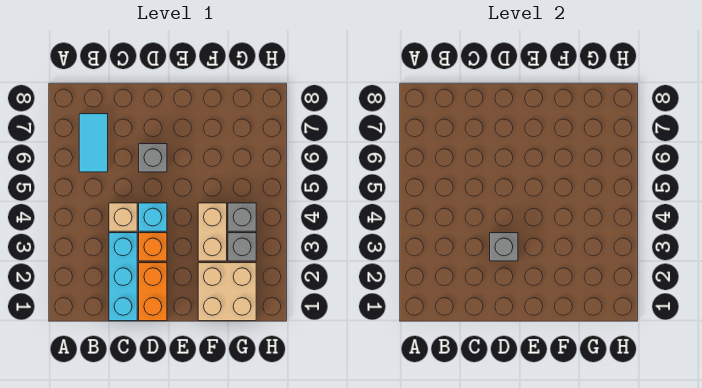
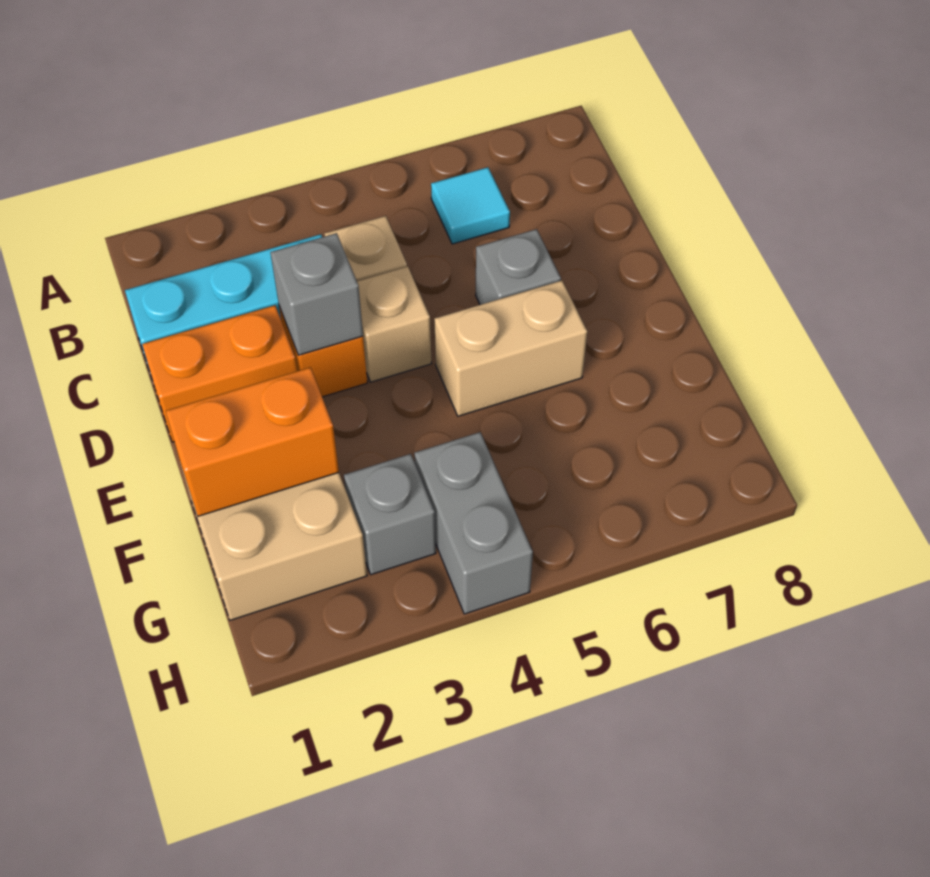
cyan tile B6:B7 level 1 -> cyan tile B6 level 1
cyan brick D4 level 1 -> tan brick D4 level 1
none -> orange brick F1:F2 level 2
tan brick F3:F4 level 1 -> tan brick E5:E6 level 1
grey brick G4 level 1 -> grey brick G4:H4 level 1

